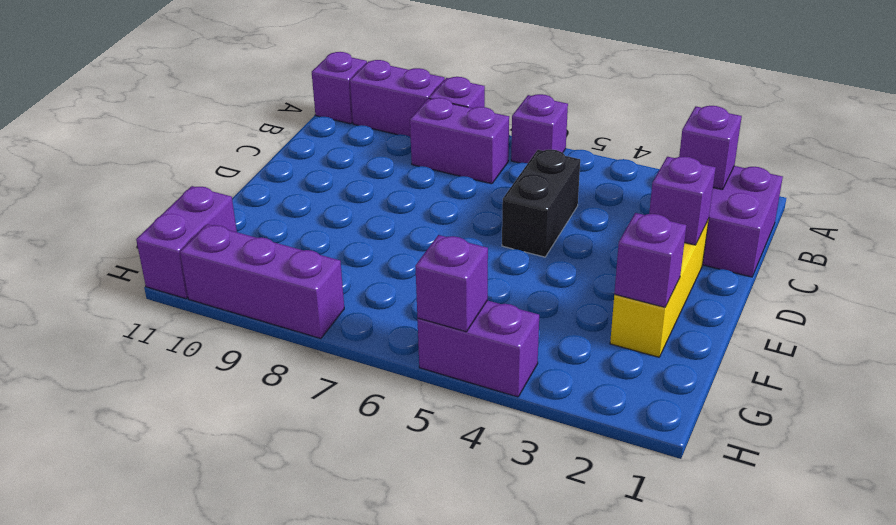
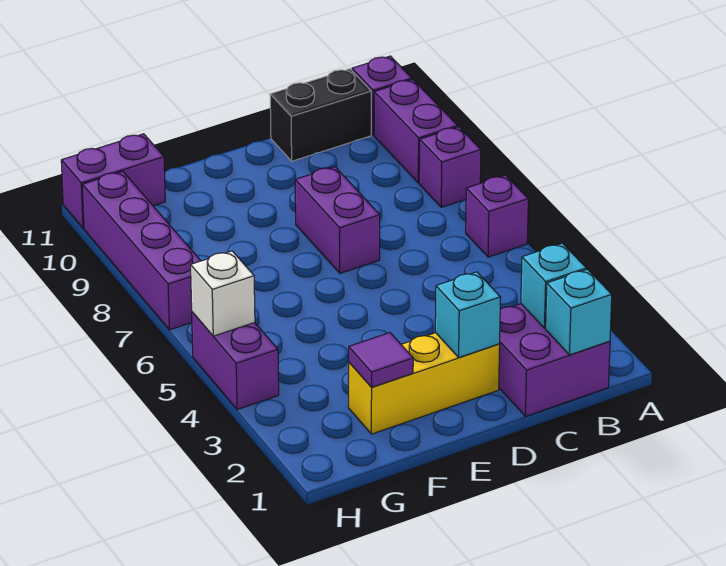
none -> cyan brick B1 level 2
purple brick B2 level 2 -> cyan brick B2 level 2
purple brick B7:B8 level 1 -> purple brick D7:D8 level 1
black brick C5:D5 level 1 -> black brick B11:C11 level 1
purple brick D2 level 2 -> cyan brick D2 level 2
purple brick F2 level 2 -> purple tile F2 level 2
purple brick H5 level 2 -> white brick H5 level 2
purple brick H8:H10 level 1 -> purple brick H7:H10 level 1

